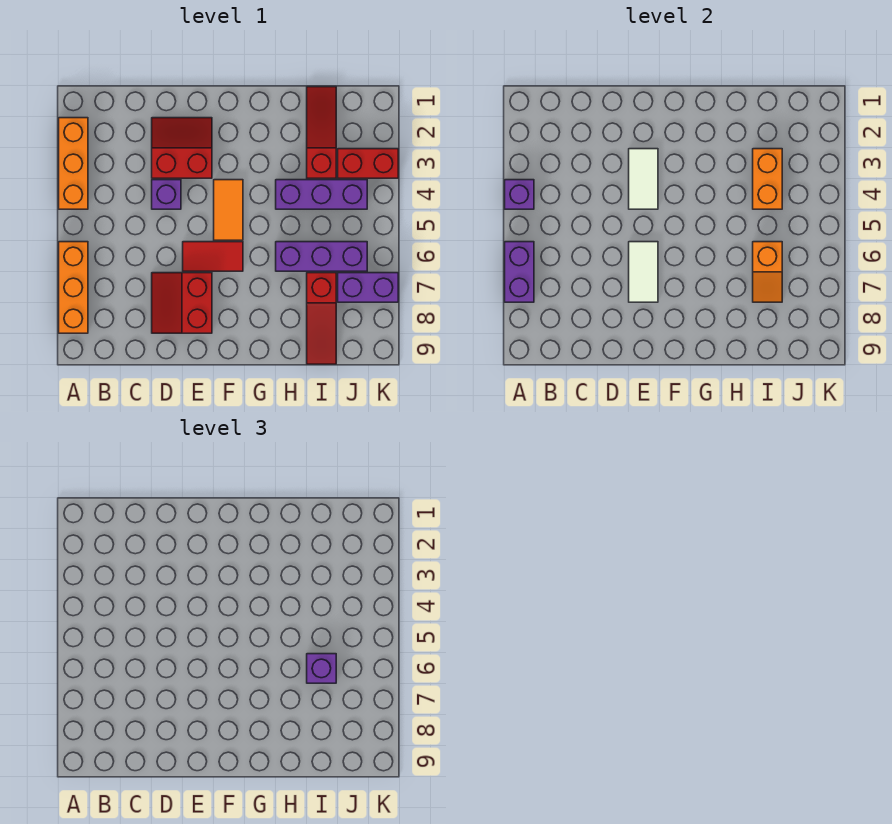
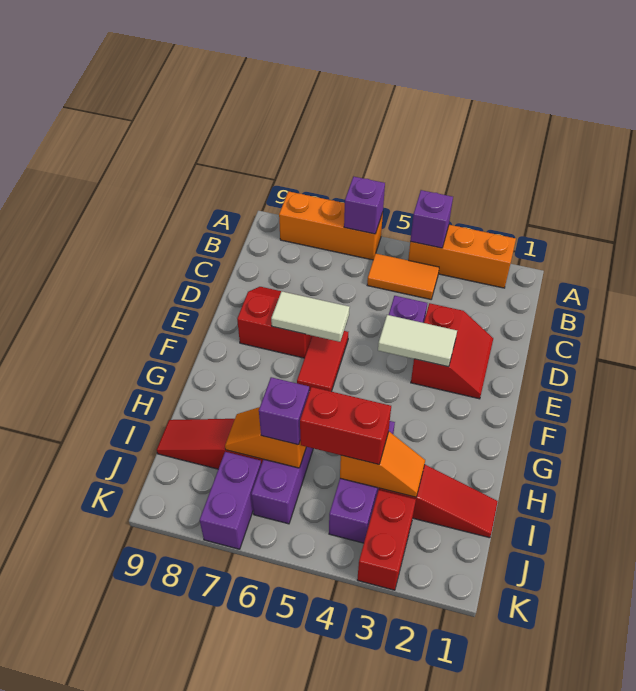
purple brick A6:A7 level 2 -> purple brick A6 level 2
orange tile F4:F5 level 1 -> orange tile B4:B5 level 1
orange brick I3:I4 level 2 -> orange slope I3:I4 level 2 top 4
none -> red brick I4:I5 level 3

